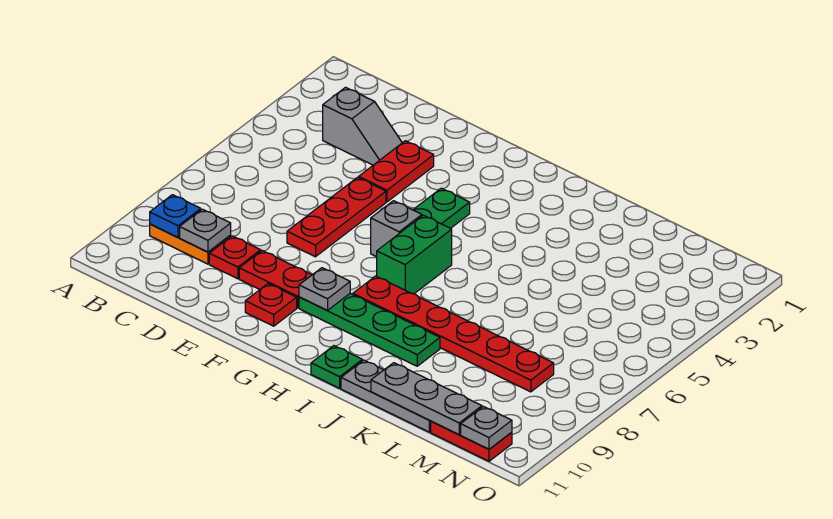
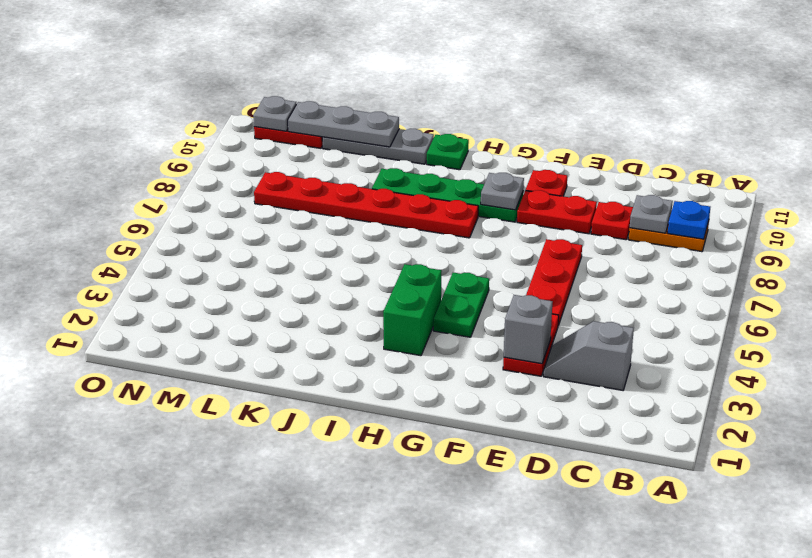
grey brick G6 level 1 -> grey brick E3 level 2
green brick H6:H7 level 1 -> green brick H3:H4 level 1

